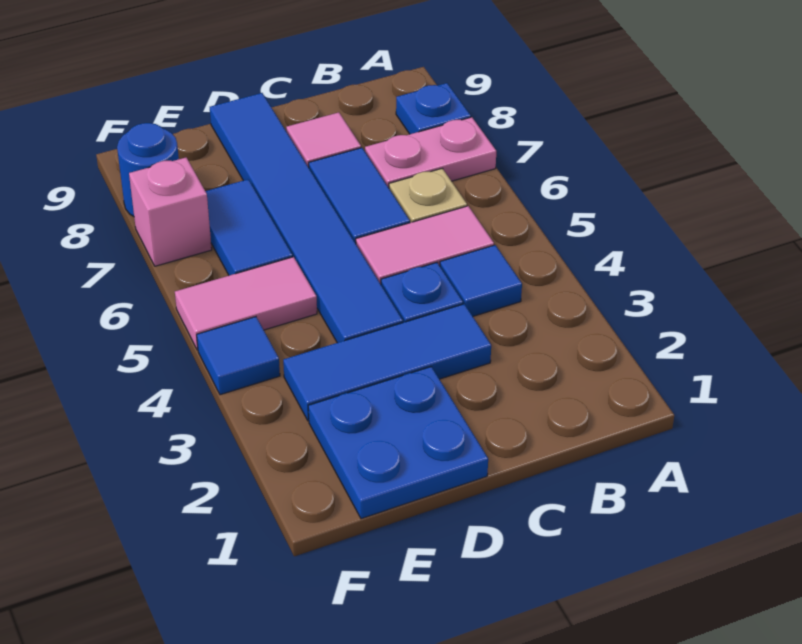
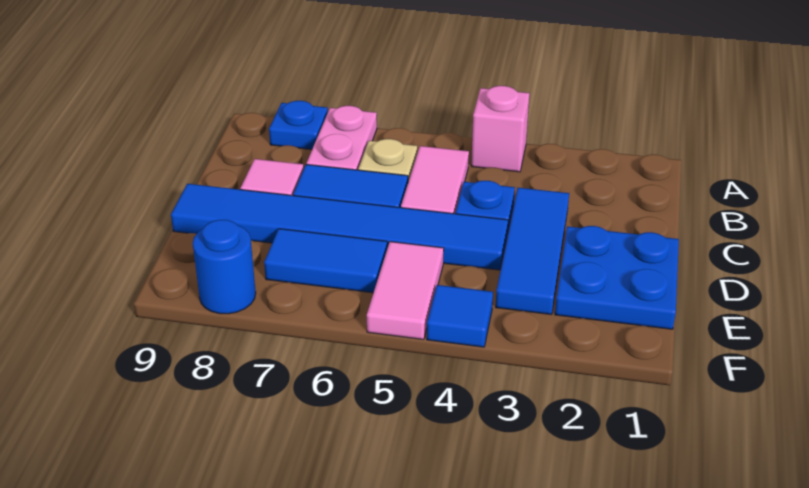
blue tile B4 level 1 -> none
pink brick F7 level 1 -> pink brick A4 level 1

